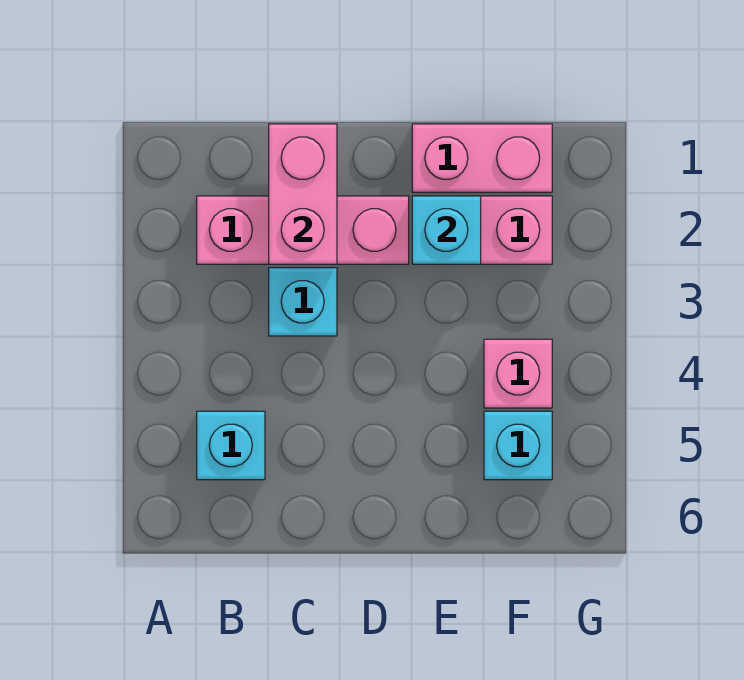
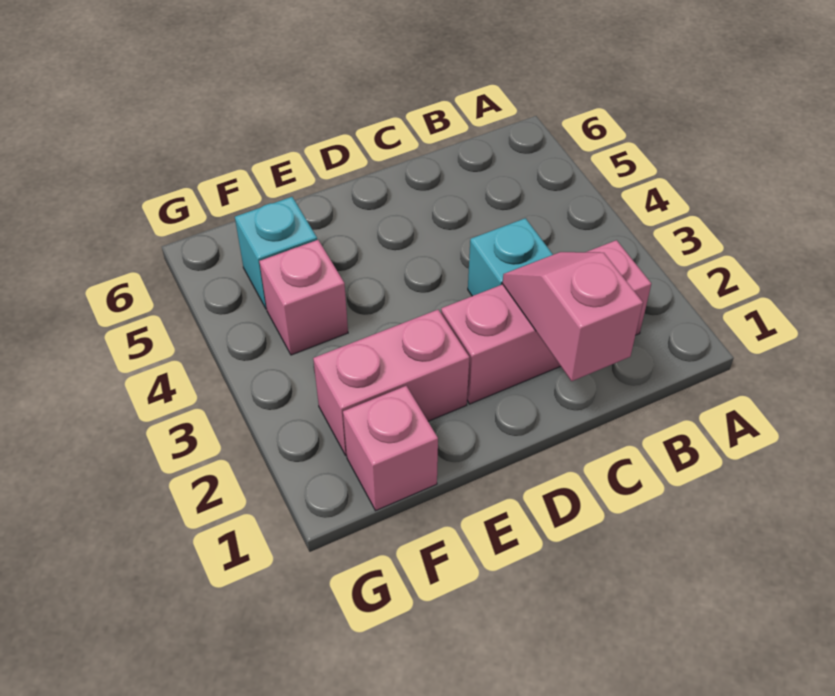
cyan brick B5 level 1 -> none
pink brick C1:C2 level 2 -> pink slope C1:C2 level 2 top 1
pink brick E1:F1 level 1 -> pink brick F1 level 1
cyan brick E2 level 2 -> none

